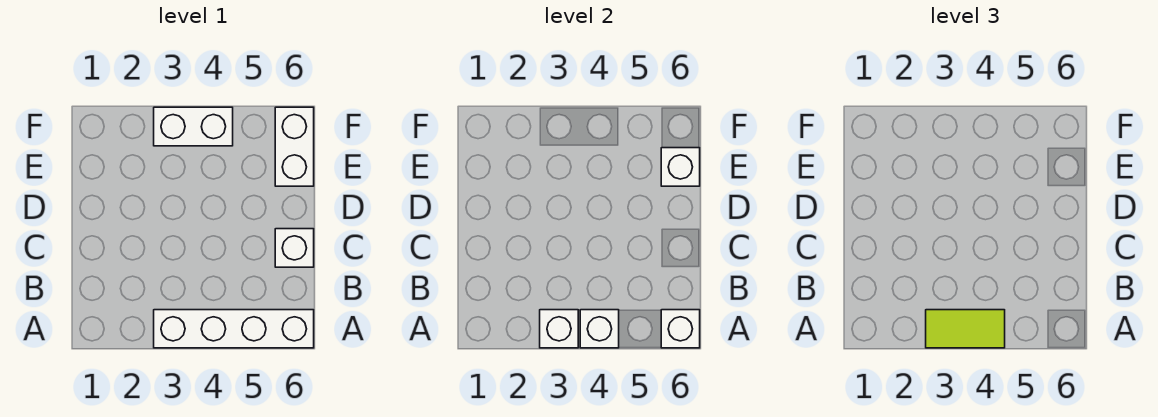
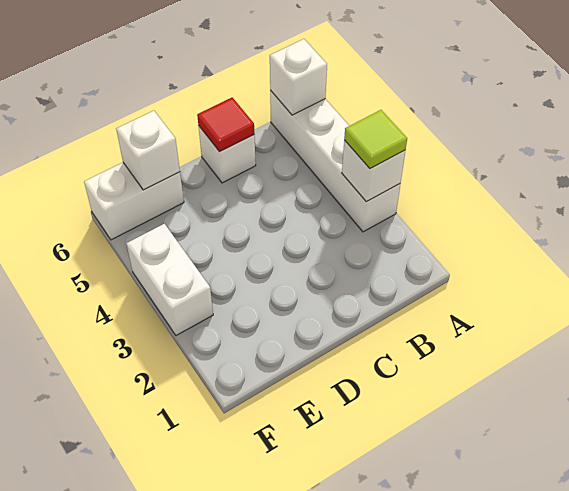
lime tile A3:A4 level 3 -> lime tile A3 level 3
white brick A4 level 2 -> none
none -> red tile C6 level 2

